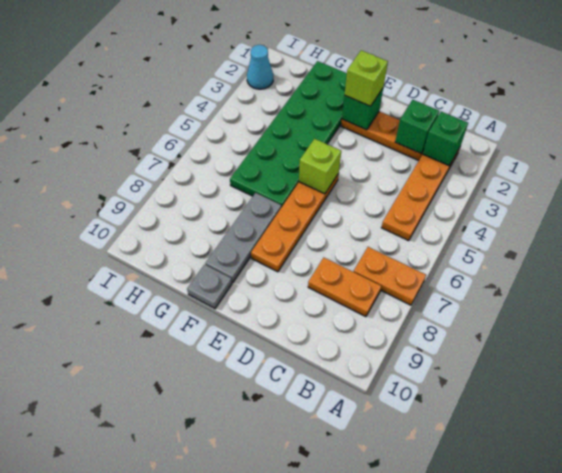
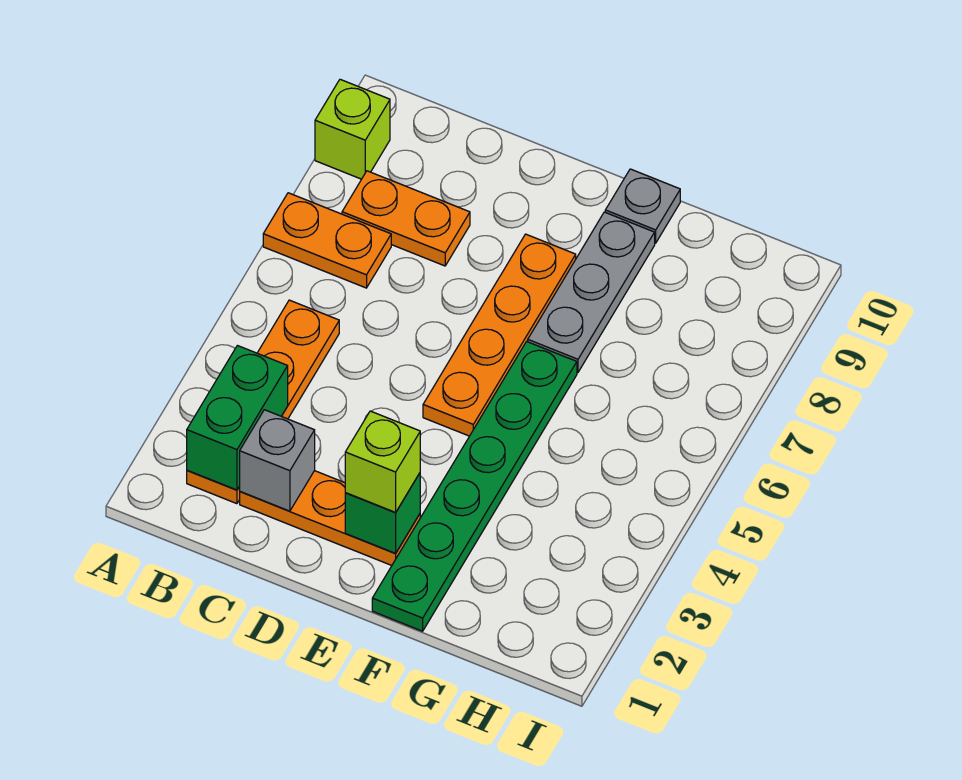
green brick B2 level 2 -> green brick B2:B3 level 2
green brick C2 level 2 -> grey brick C2 level 2
lime brick E5 level 2 -> lime brick A9 level 1
green plate F1:G6 level 1 -> green plate F1:F6 level 1
cyan cone I2 level 1 -> none

